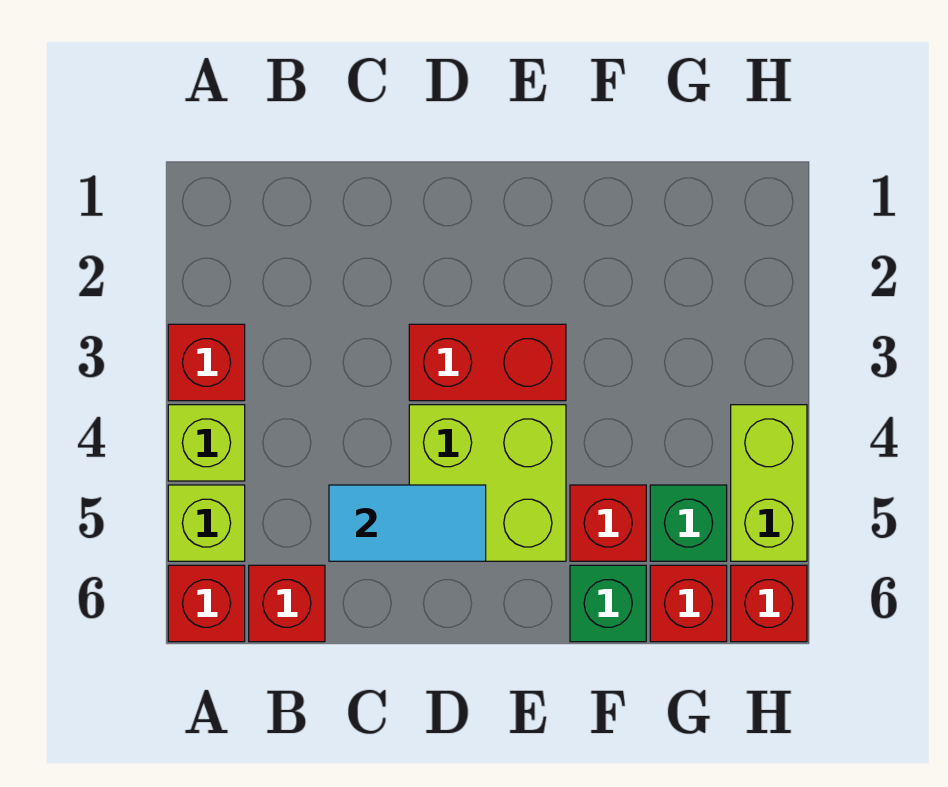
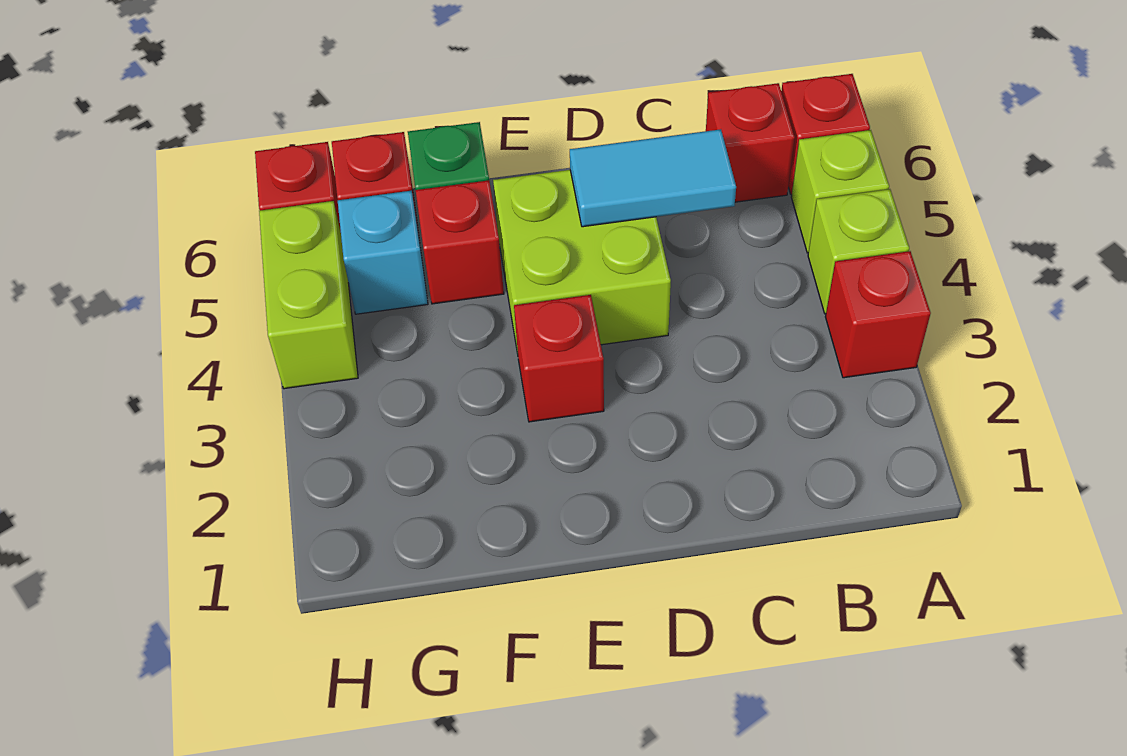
red brick D3:E3 level 1 -> red brick E3 level 1
green brick G5 level 1 -> cyan brick G5 level 1

